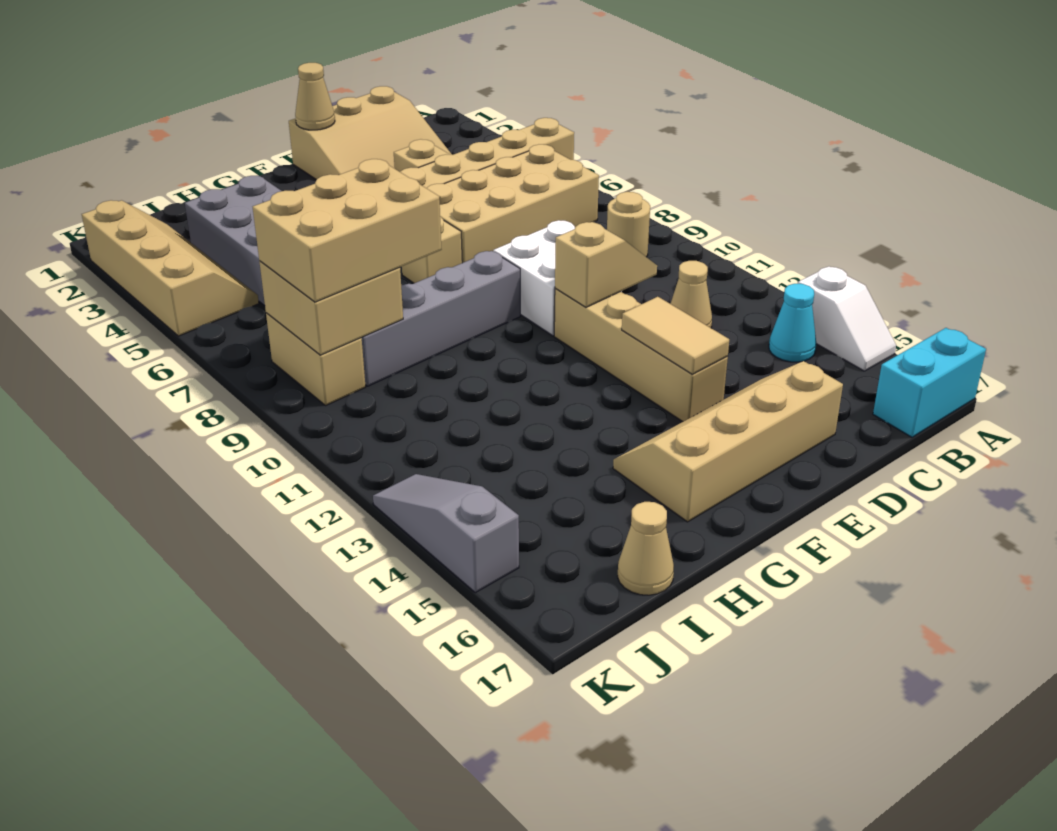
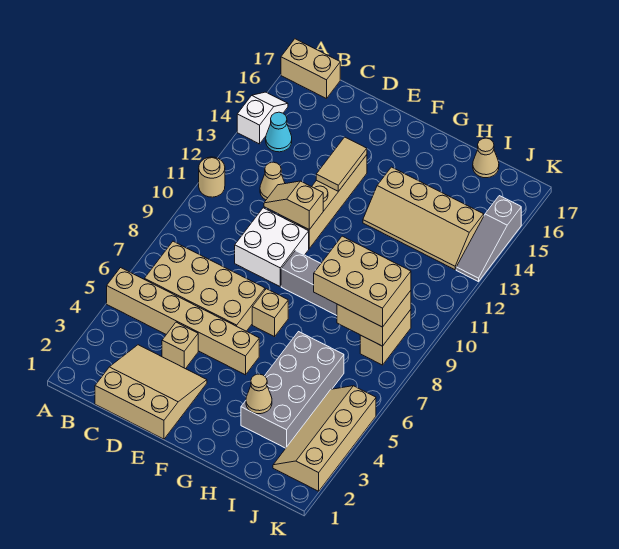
cyan brick A17:B17 level 1 -> tan brick A17:B17 level 1
tan round brick B9 level 1 -> tan round brick A11 level 1
tan slope D15:G16 level 1 top 16 -> tan slope G13:J14 level 1 top 14
tan cone E1 level 2 -> tan cone H3 level 2

